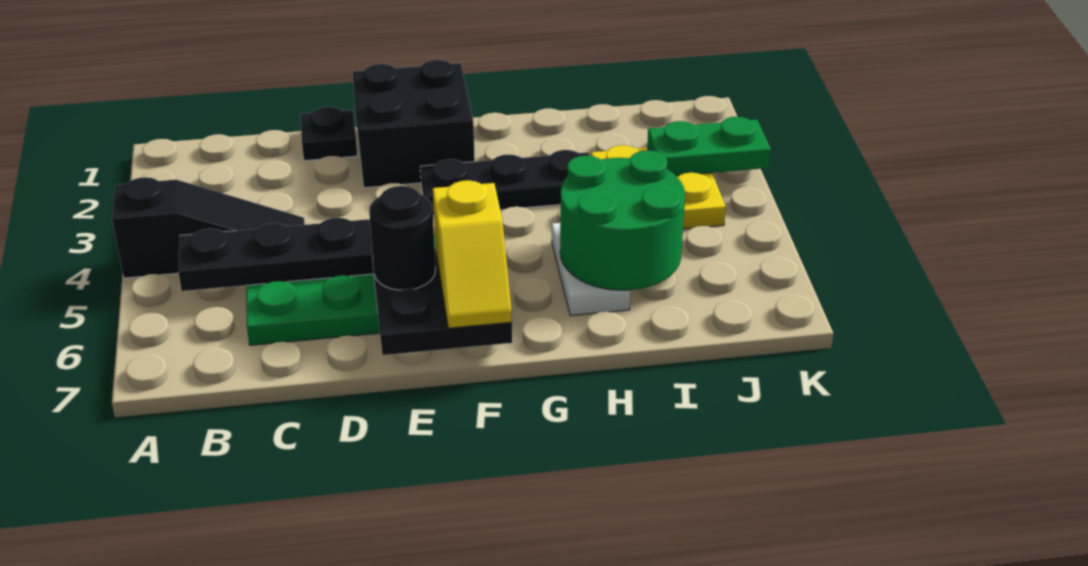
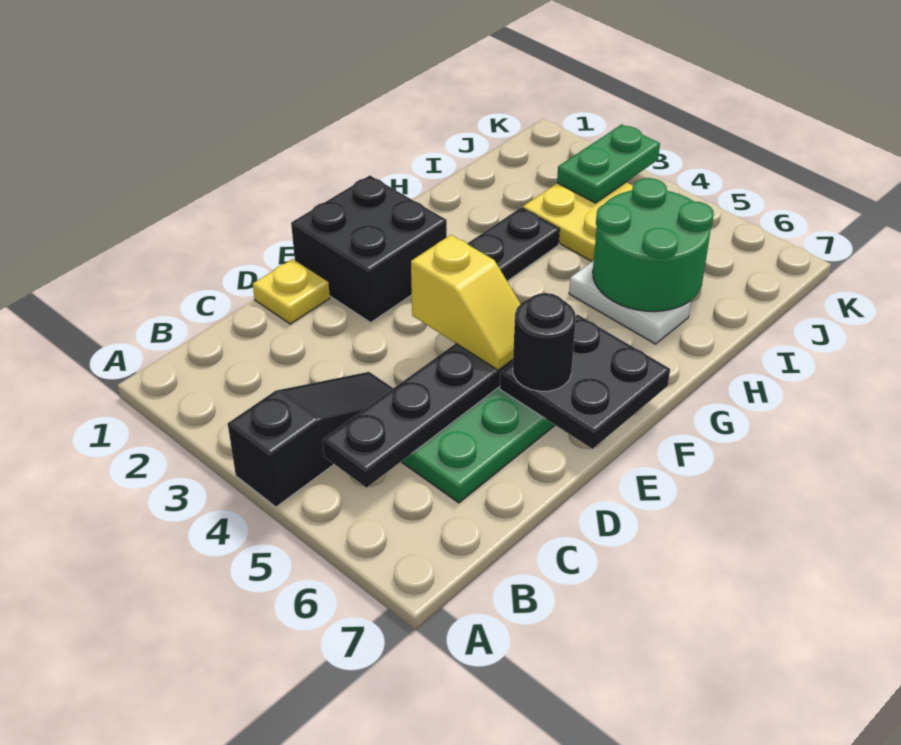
black plate D1 level 1 -> yellow plate D1 level 1
yellow slope F6:F7 level 3 top 6 -> yellow slope E4:E5 level 3 top 4

